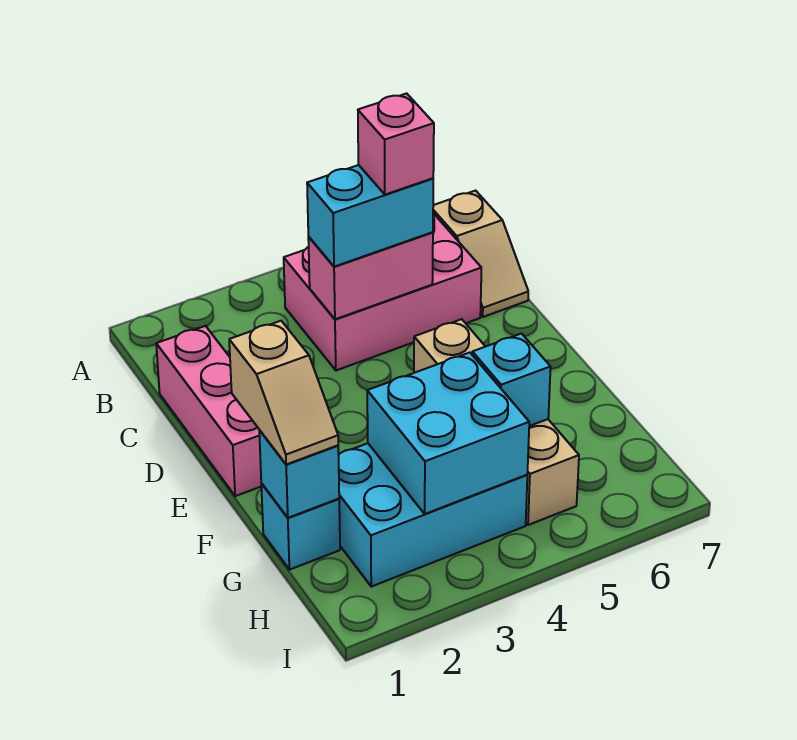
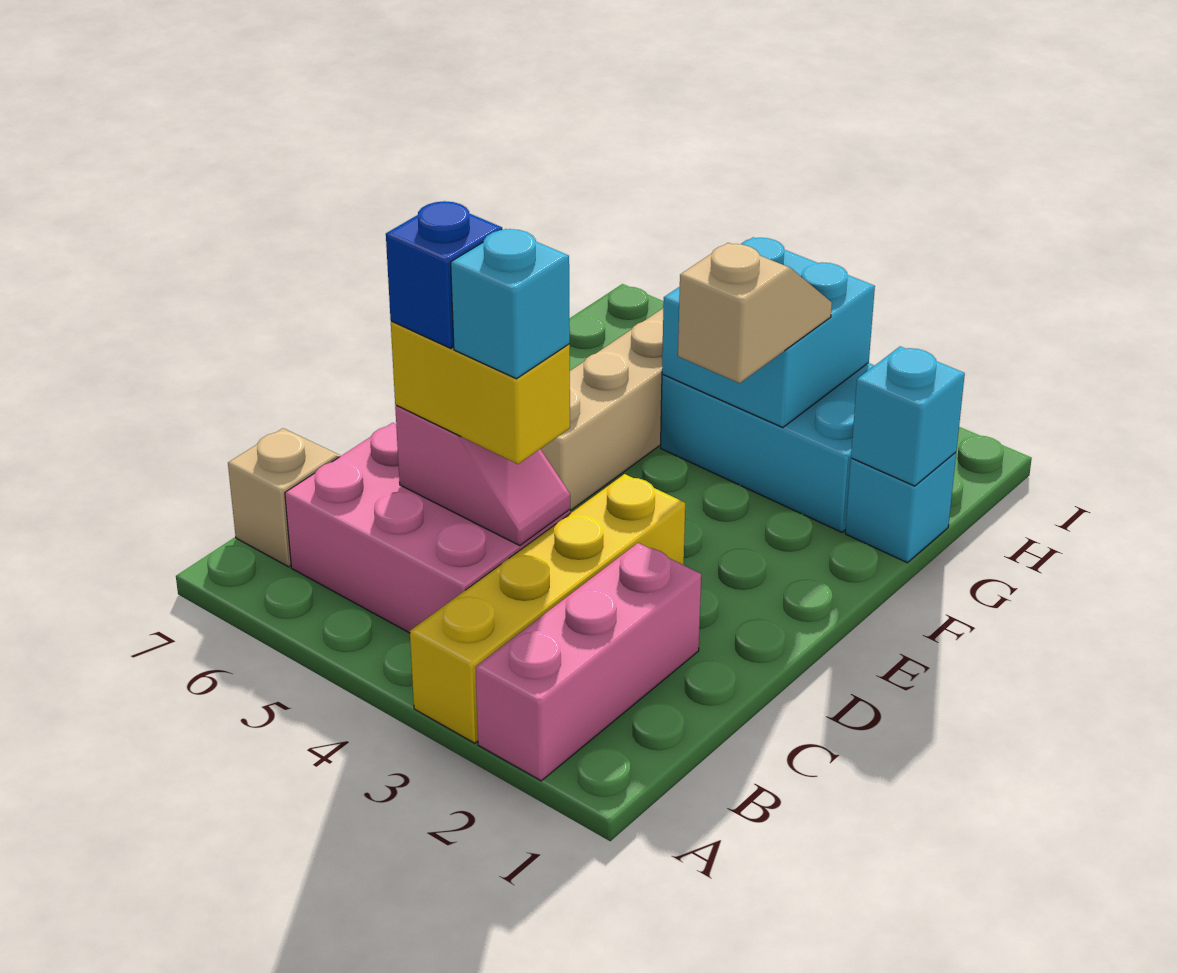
none -> yellow brick A3:D3 level 1
pink brick C1:E1 level 1 -> pink brick A2:C2 level 1
pink brick C4:C5 level 2 -> pink slope C4:C5 level 2 top 5
cyan brick C4:C5 level 3 -> yellow brick C4:C5 level 3
pink brick C5 level 4 -> blue brick C5 level 4
tan slope F1:G1 level 3 top F -> tan slope F3:G3 level 3 top F
cyan brick G5 level 2 -> cyan brick C4 level 4

